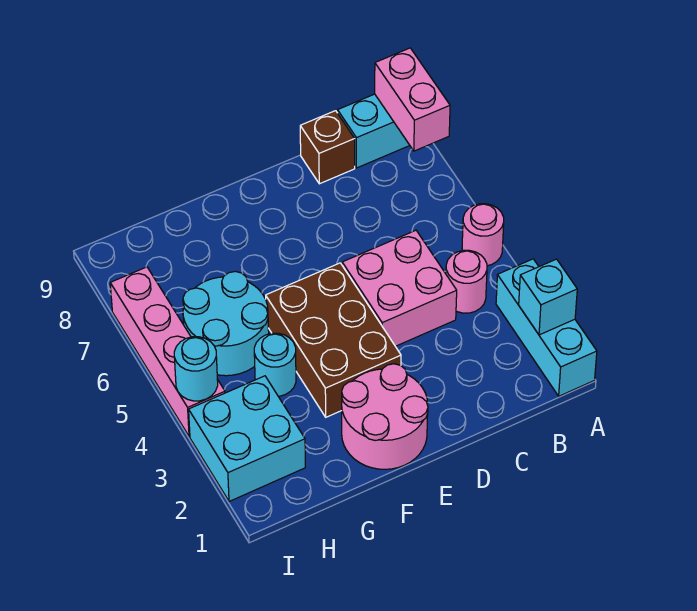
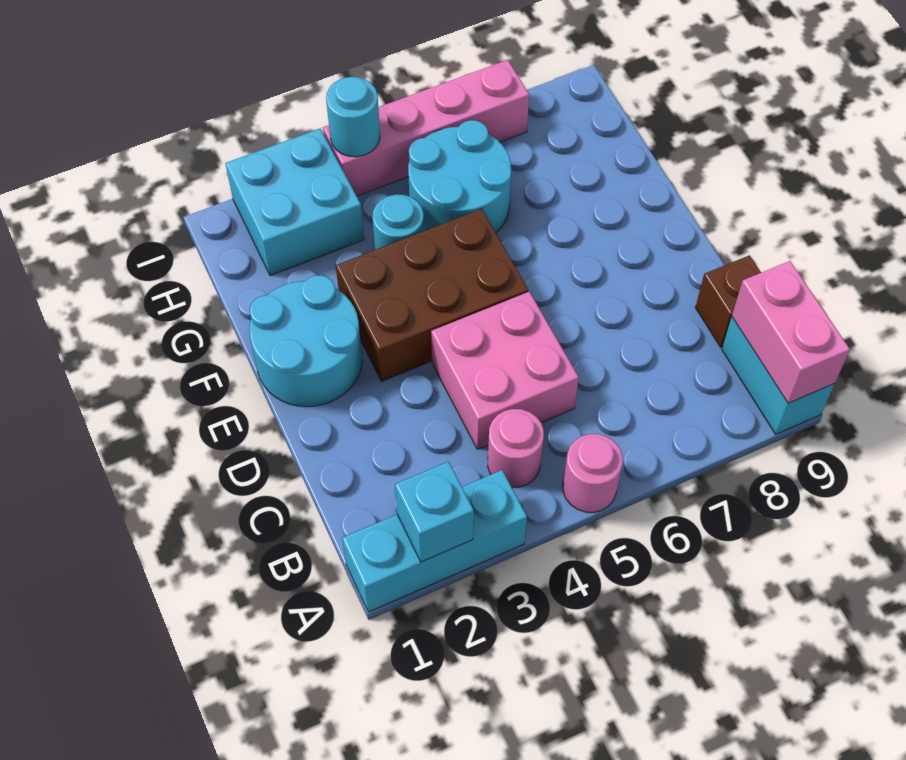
pink brick A8:A9 level 2 -> pink brick A9:B9 level 2
pink round brick E1:F2 level 1 -> cyan round brick E1:F2 level 1

